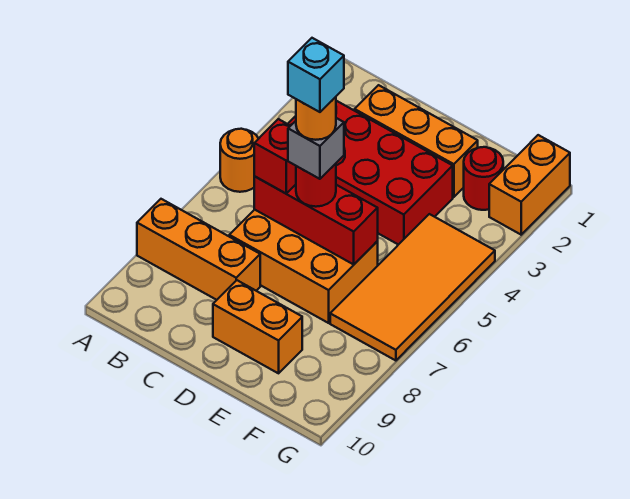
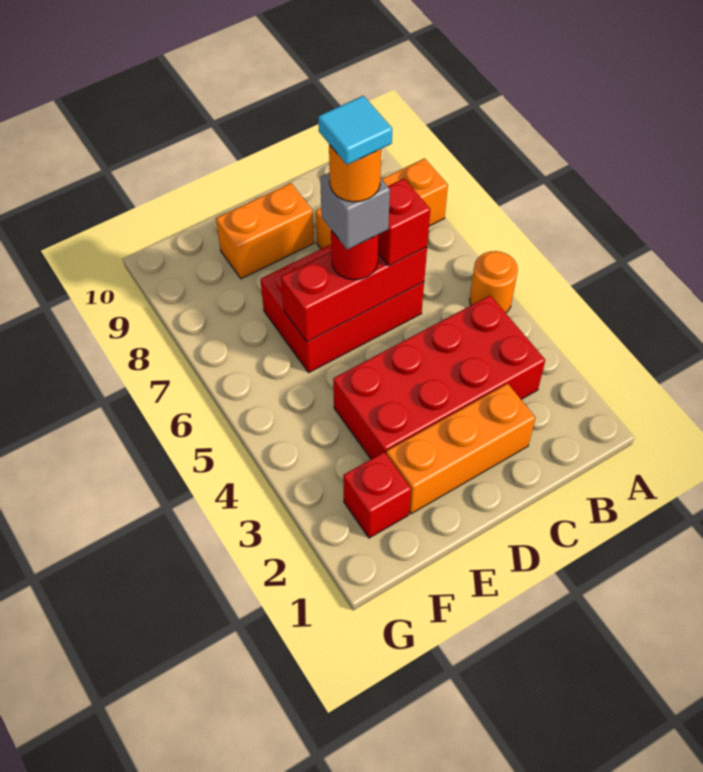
orange brick C6:E7 level 1 -> red brick C6:E7 level 1
cyan brick D6 level 6 -> cyan tile D6 level 6
red round brick F2 level 1 -> red brick F2 level 1
orange tile F4:G7 level 1 -> none
orange brick G1:G2 level 1 -> none

